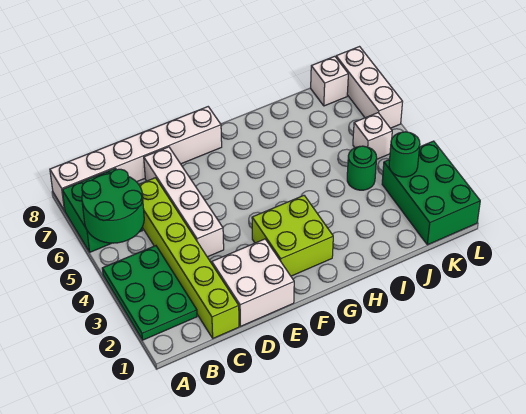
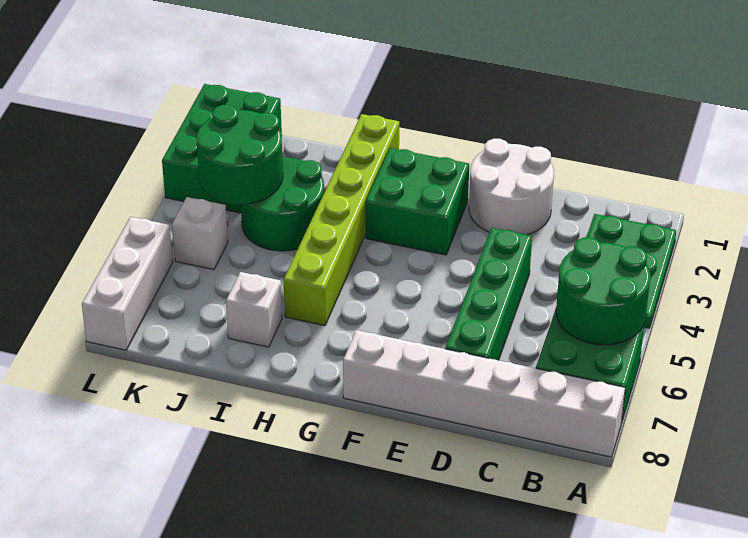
lime brick C1:C6 level 1 -> lime brick H1:H6 level 1
white brick D1:E2 level 1 -> white round brick D1:E2 level 1
white brick D4:D7 level 1 -> green brick D4:D7 level 1
lime brick F2:G3 level 1 -> green brick F2:G3 level 1
green round brick J4 level 1 -> green round brick I3:J4 level 1
green round brick K3 level 2 -> green round brick J3:K4 level 2
white brick K8 level 1 -> white brick I7 level 1

